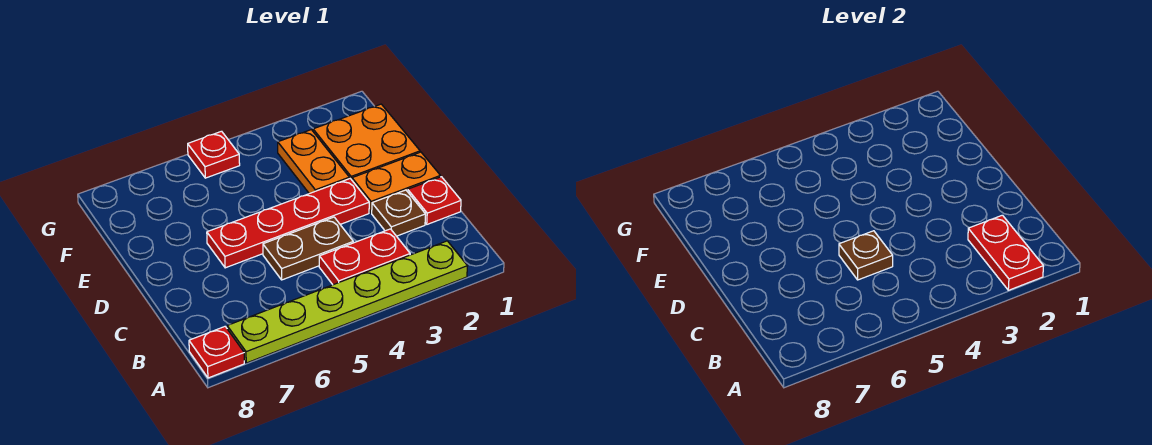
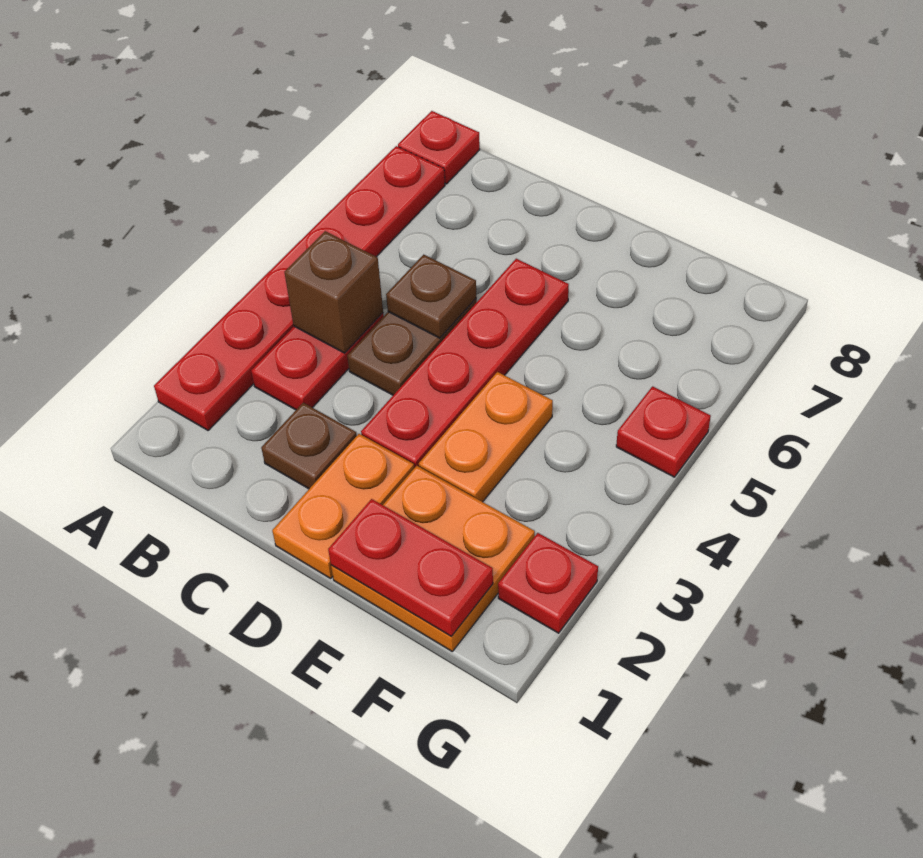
lime plate A2:A7 level 1 -> red plate A2:A7 level 1
red plate A2:B2 level 2 -> red plate E1:F1 level 2
none -> brown brick B4 level 2
red plate C1 level 1 -> red plate G2 level 1
orange plate E3:F3 level 1 -> orange plate E3:E4 level 1

